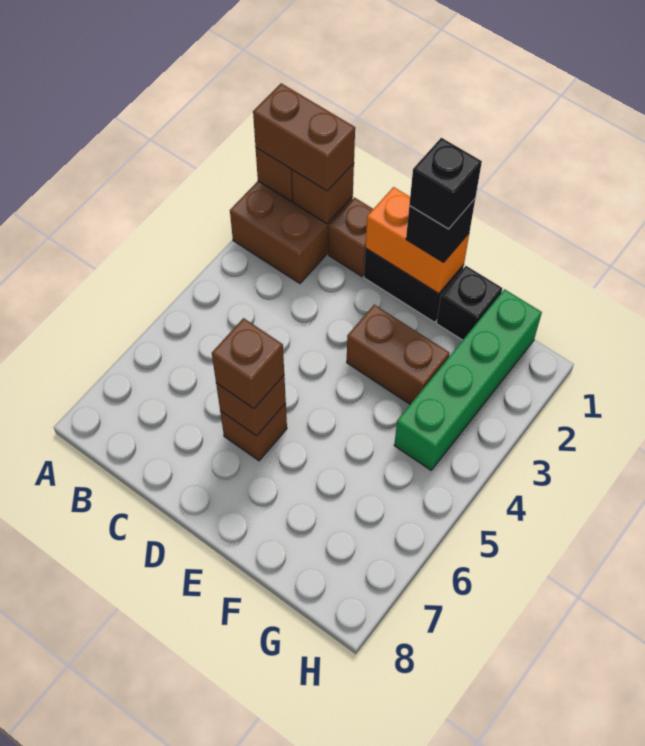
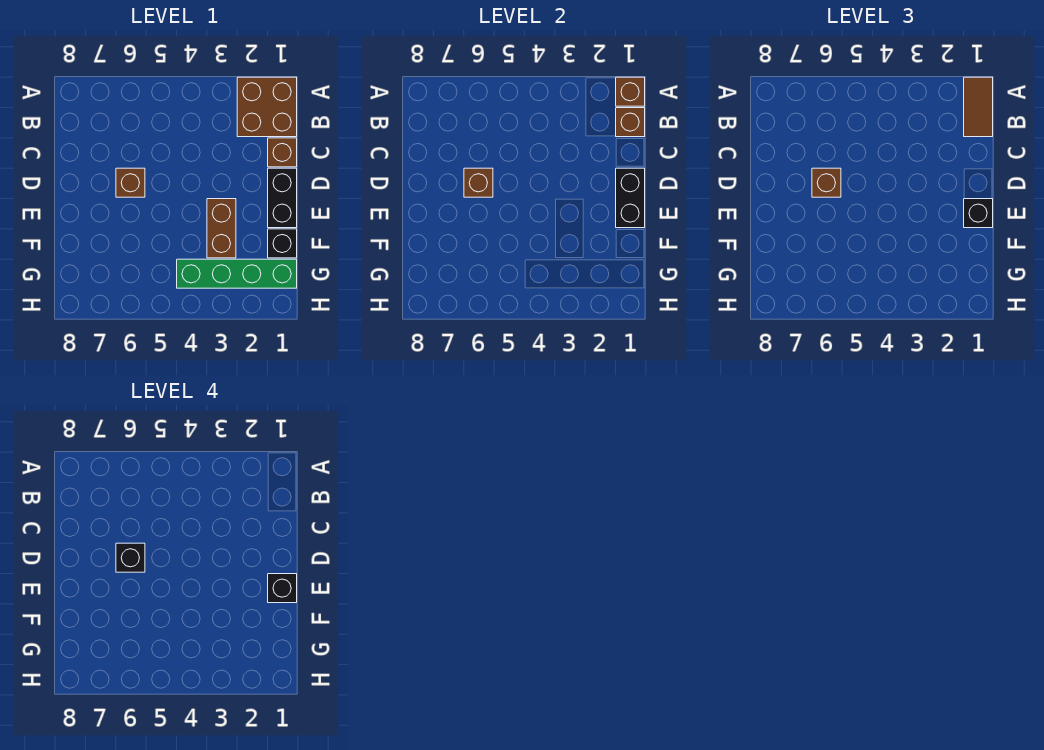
brown brick A1:B1 level 3 -> brown tile A1:B1 level 3
orange brick D1:E1 level 2 -> black brick D1:E1 level 2
none -> black brick D6 level 4

